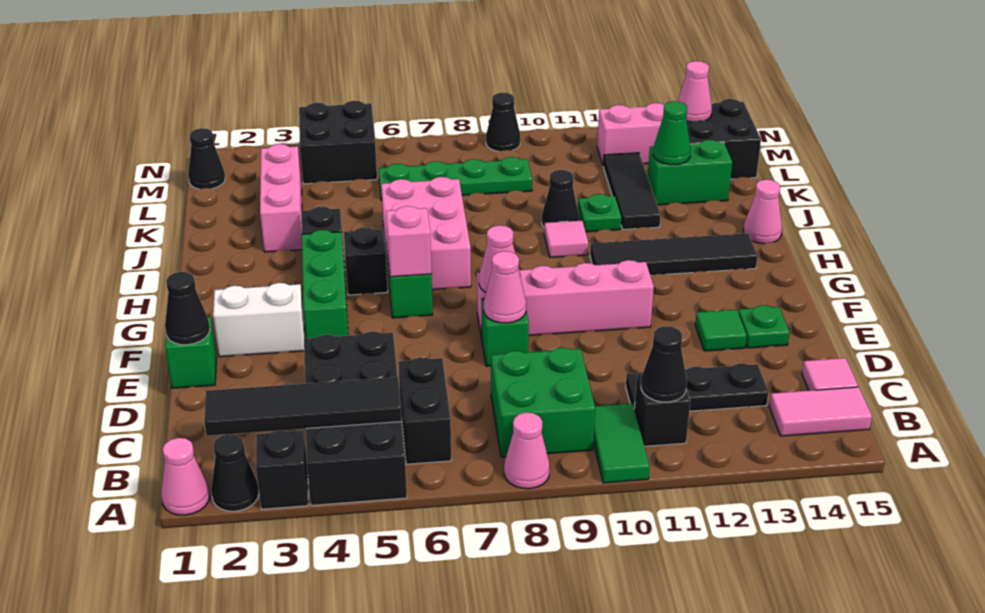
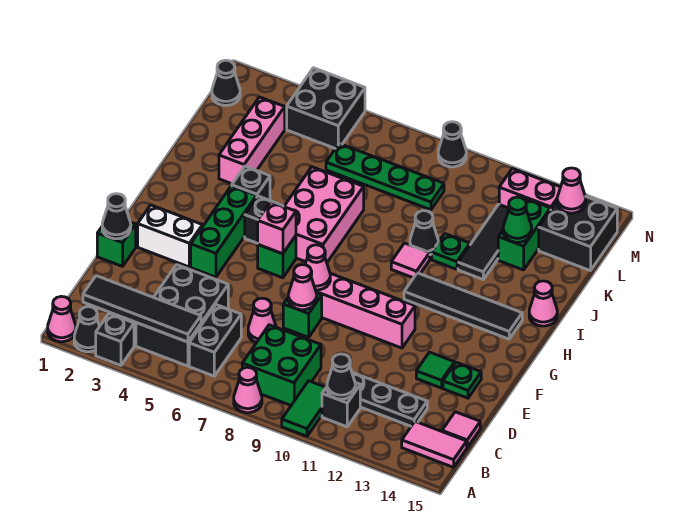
black brick A4:D5 level 1 -> black brick B4:D5 level 1
none -> pink cone D7 level 1
green brick K13:K14 level 1 -> green brick K13:L13 level 1

